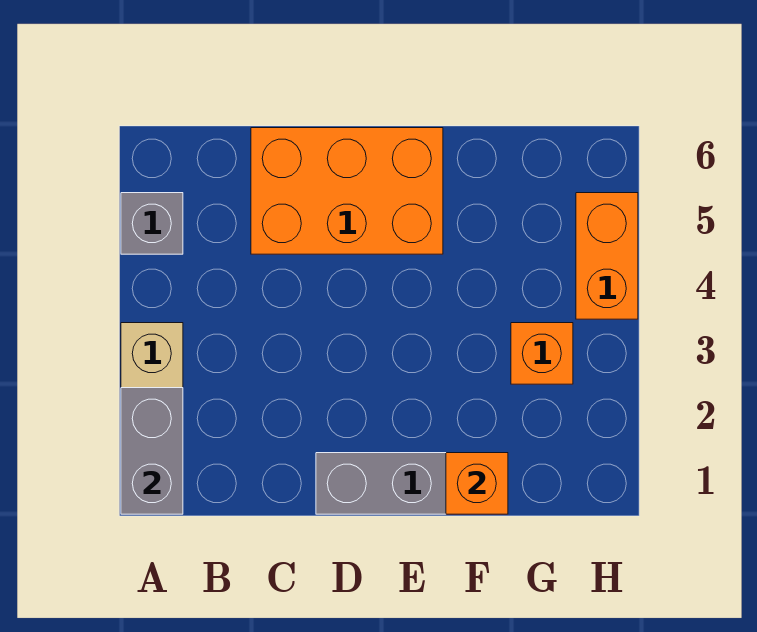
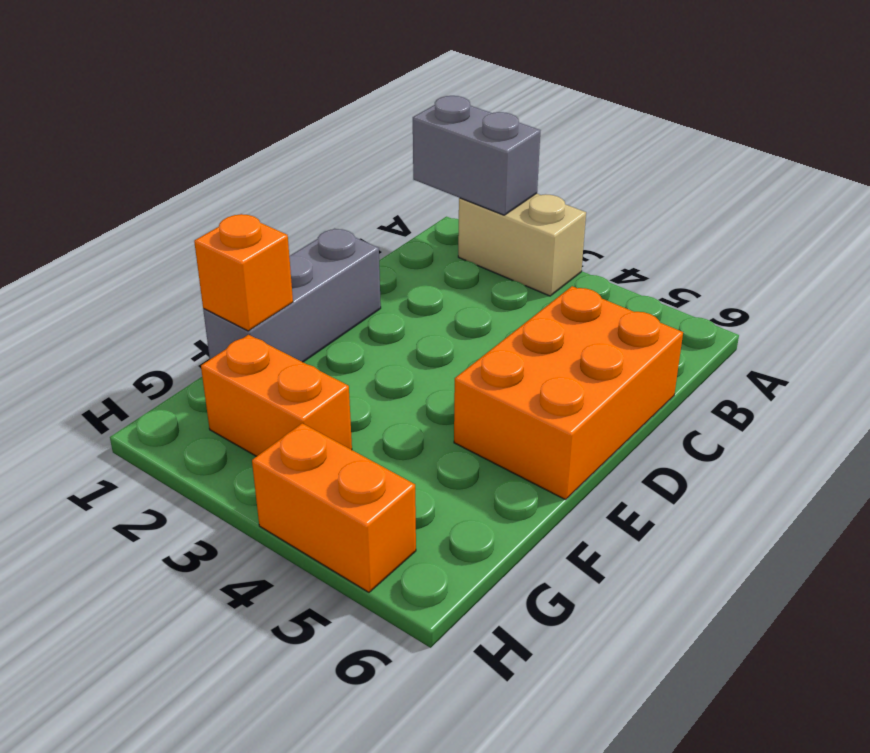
grey brick A5 level 1 -> none
orange brick G3 level 1 -> orange brick G2:G3 level 1

